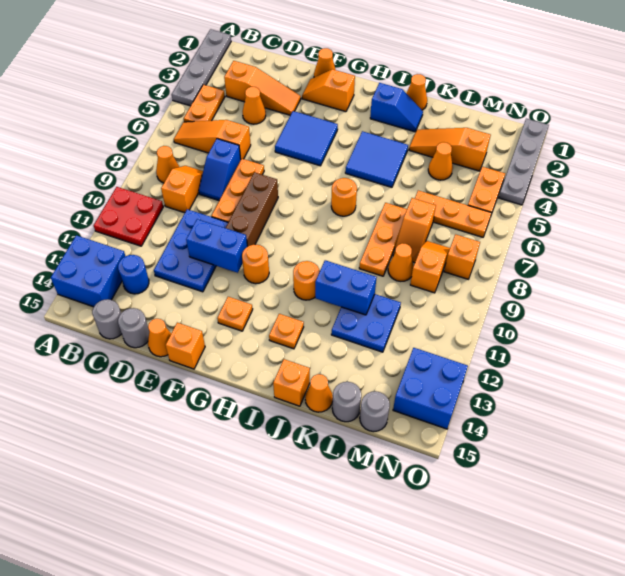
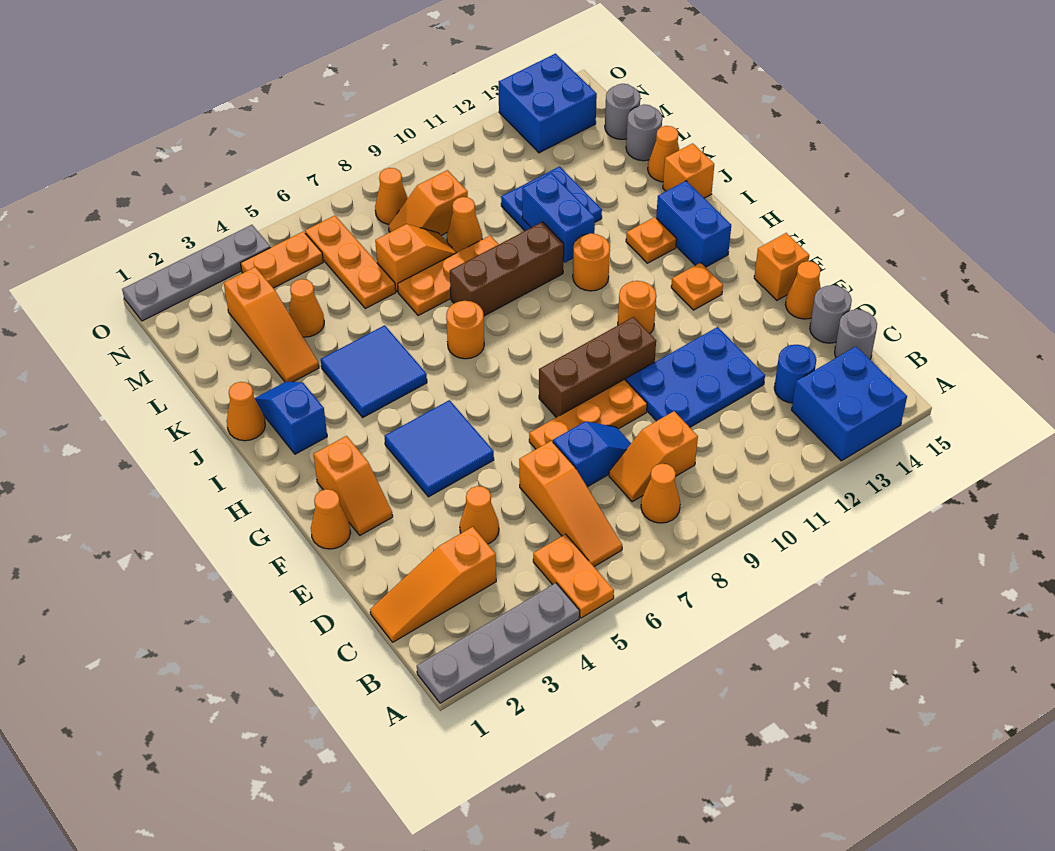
red plate A10:B11 level 1 -> none
orange plate B4:B5 level 1 -> orange plate A5:B5 level 1
orange slope C3:E3 level 1 top C -> orange slope C1:C3 level 1 top 3
blue brick E11:F11 level 2 -> blue brick H14:I14 level 1
none -> brown brick J8:J10 level 1
orange brick N8 level 1 -> orange cone N8 level 1

